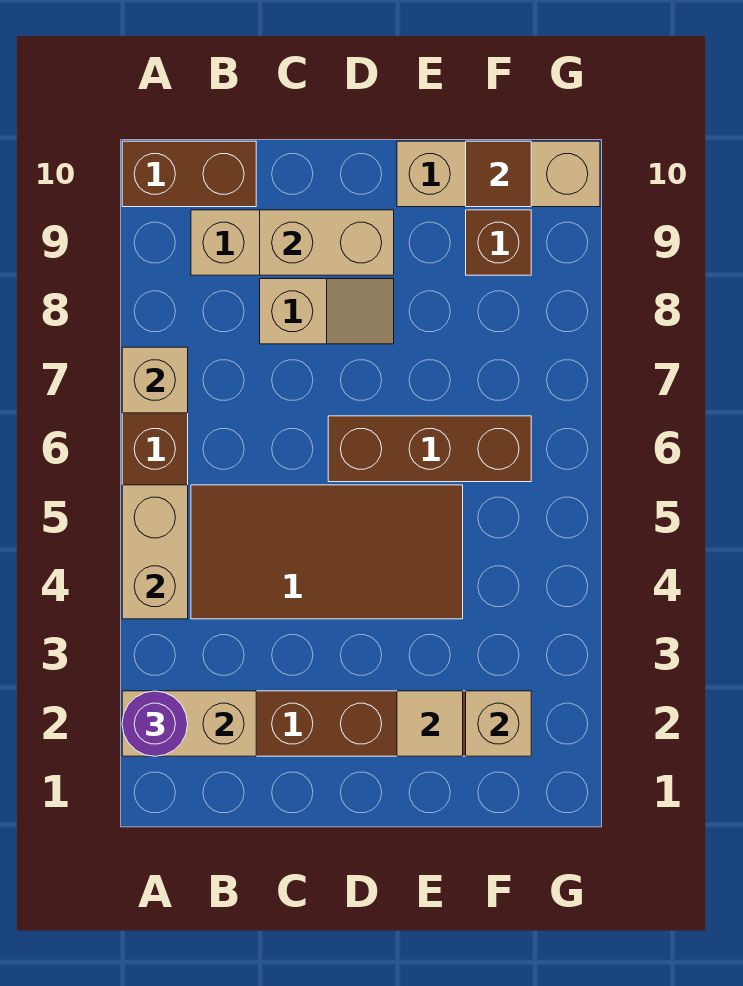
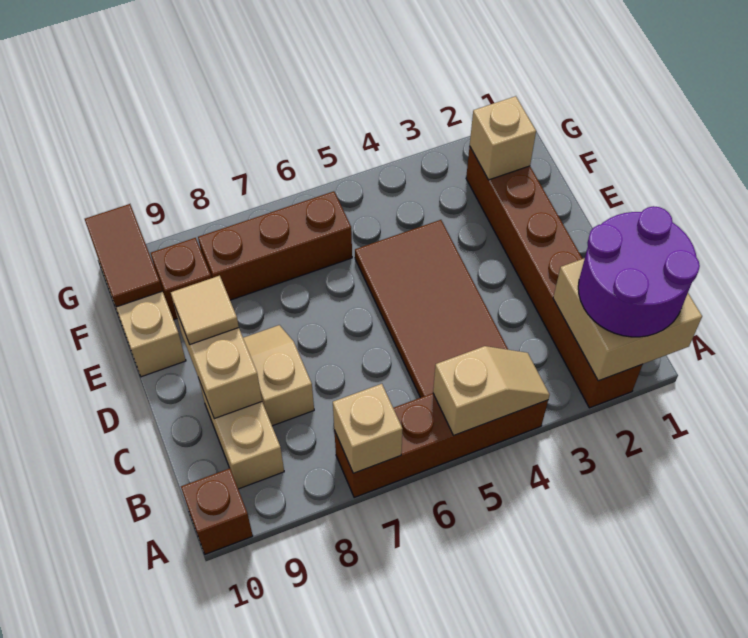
tan brick A2:B2 level 2 -> tan brick A1:B2 level 2
purple round brick A2 level 3 -> purple round brick A1:B2 level 3
tan brick A4:A5 level 2 -> tan slope A4:A5 level 2 top 5
brown brick A10:B10 level 1 -> brown brick A10 level 1
brown brick D6:F6 level 1 -> brown brick F6:F8 level 1
tan tile E2 level 2 -> tan tile D9 level 3
brown tile F10 level 2 -> brown tile F10:G10 level 2

